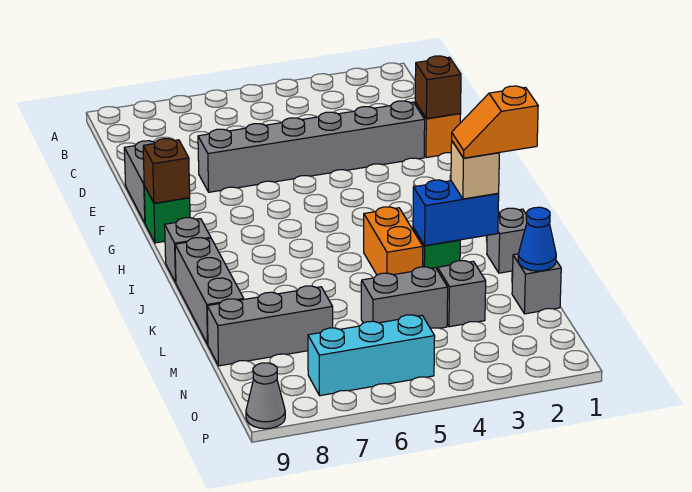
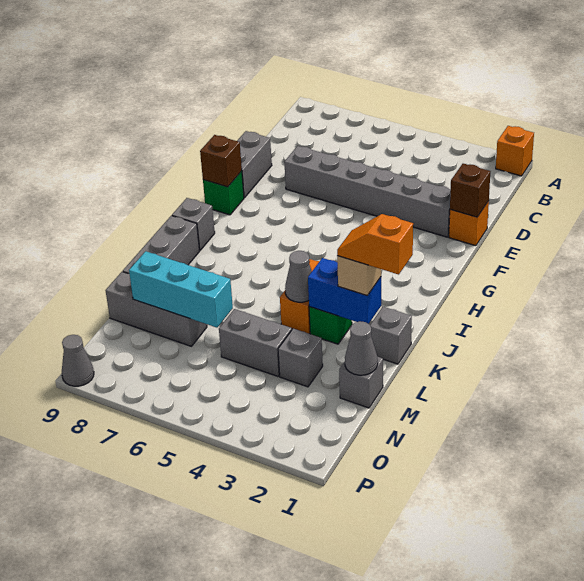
none -> orange brick A1 level 1
none -> grey cone K4 level 2
blue cone M1 level 2 -> grey cone M1 level 2
cyan brick O5:O7 level 1 -> cyan brick M6:M8 level 2

